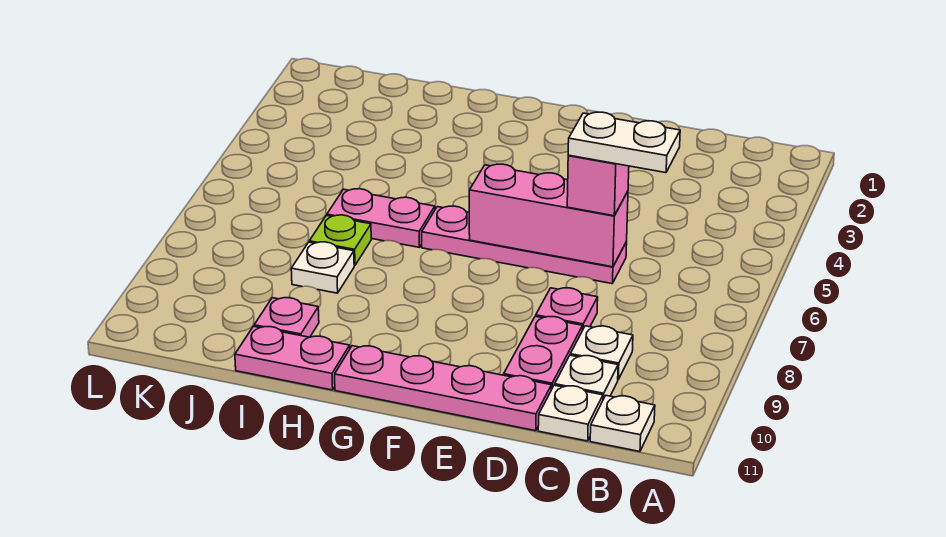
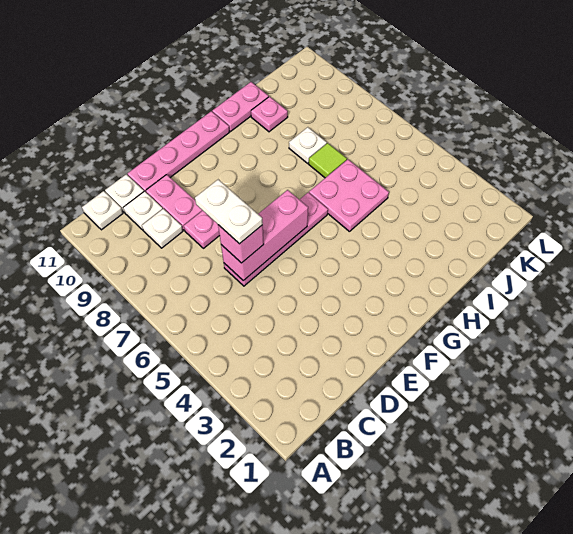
white plate C6:D6 level 4 -> white plate D6:D7 level 4
pink plate H6:I6 level 1 -> pink plate H5:I6 level 1
lime plate I7 level 1 -> lime tile I7 level 1

